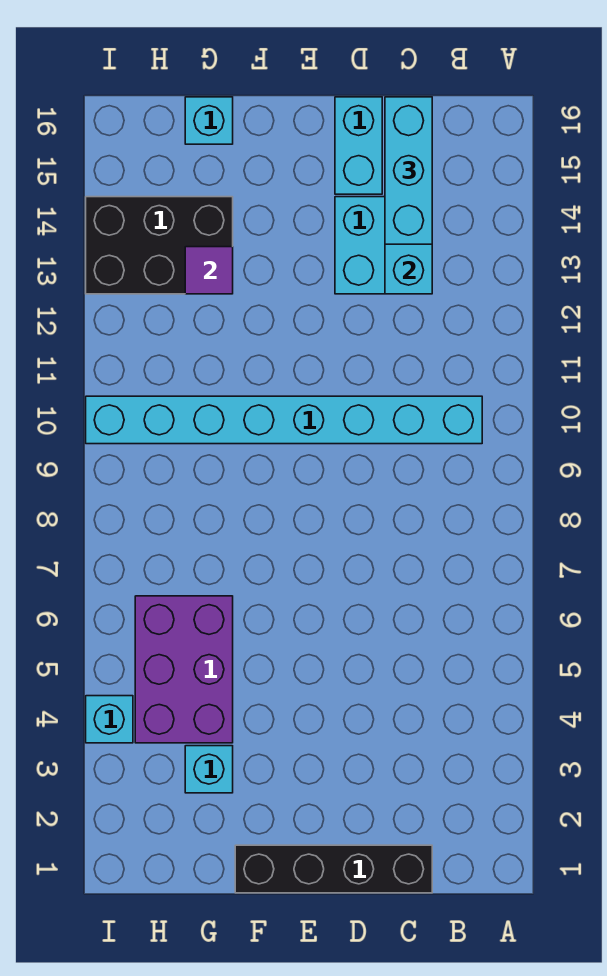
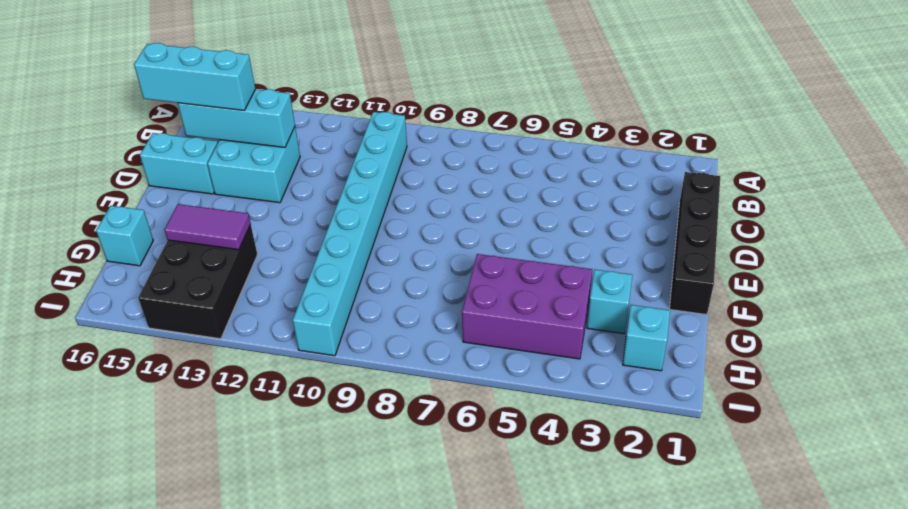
purple tile G13 level 2 -> purple tile G13:G14 level 2
cyan brick I4 level 1 -> cyan brick H2 level 1

